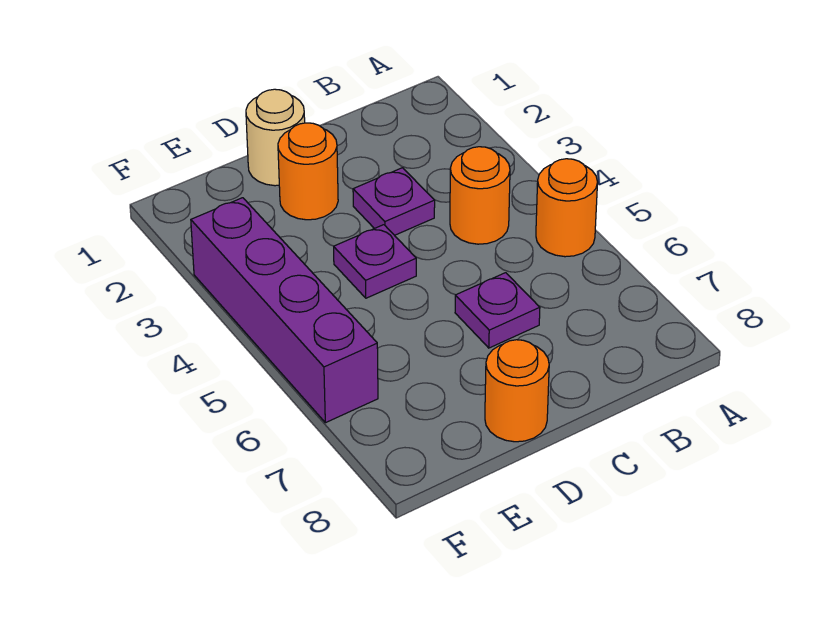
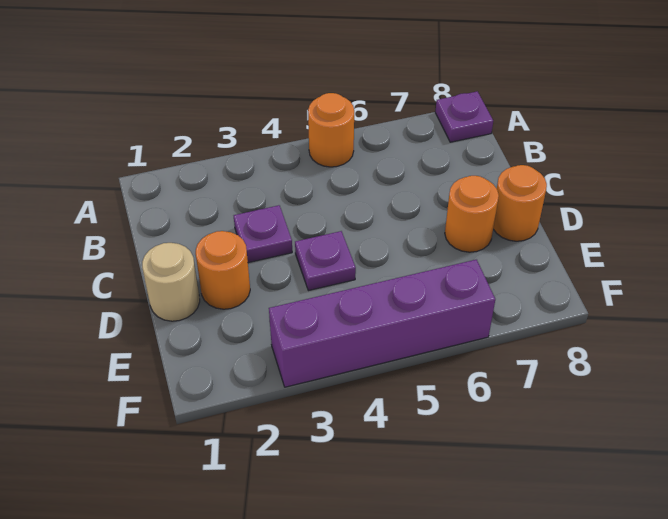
orange round brick B4 level 1 -> orange round brick D7 level 1
purple plate C6 level 1 -> purple plate A8 level 1

